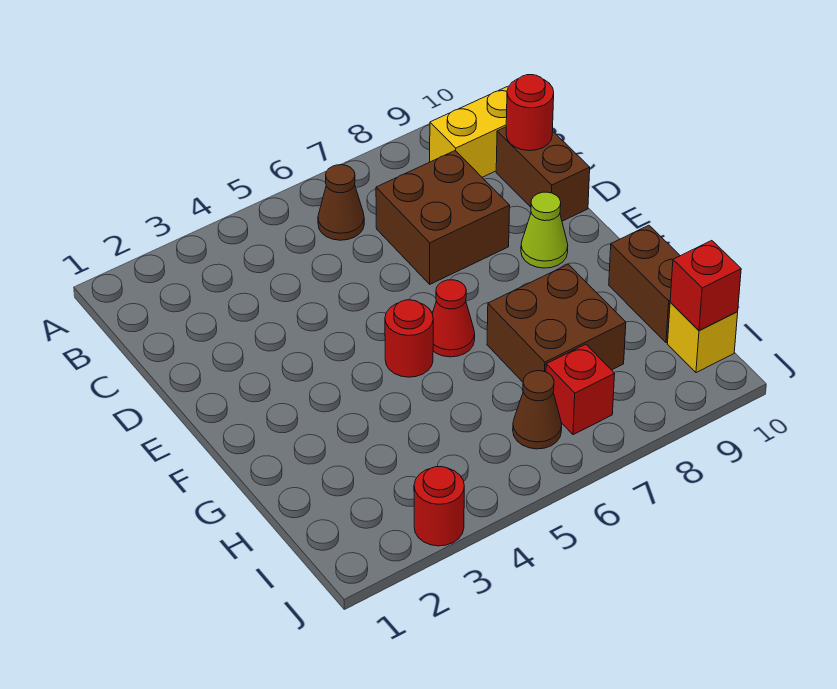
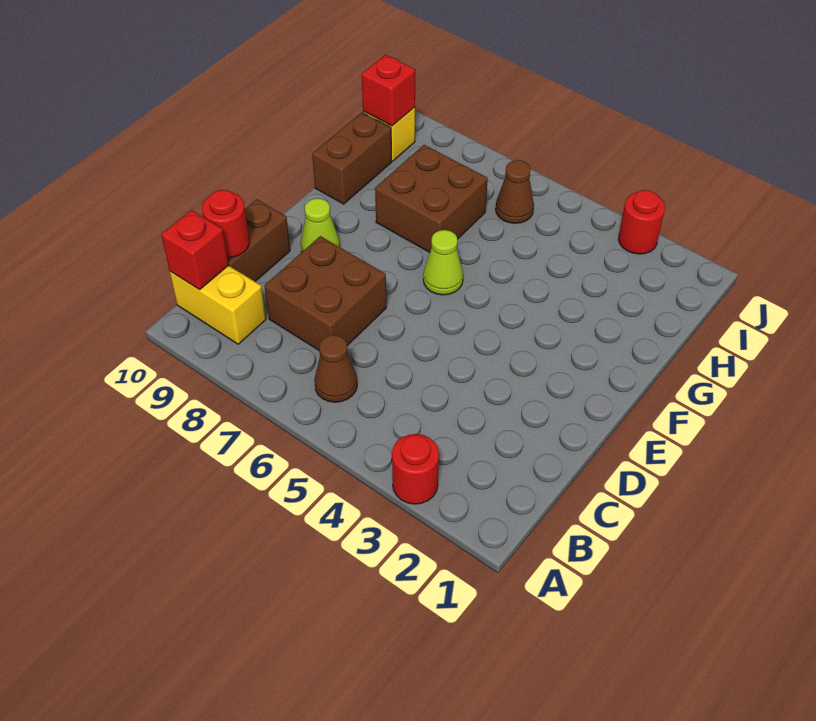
red round brick F5 level 1 -> red round brick A3 level 1
red cone F6 level 1 -> lime cone F6 level 1
red brick I7 level 1 -> red brick B10 level 2

